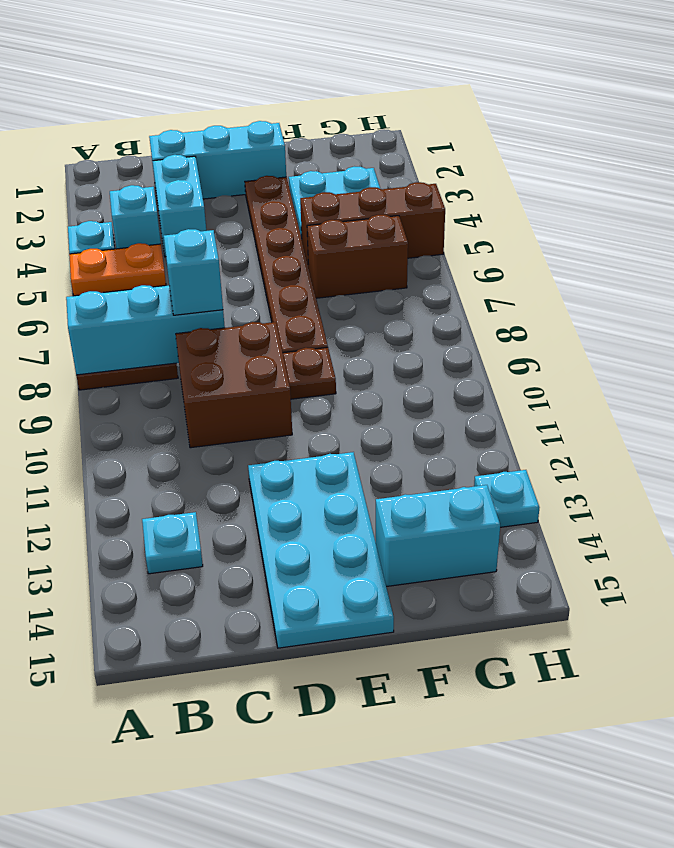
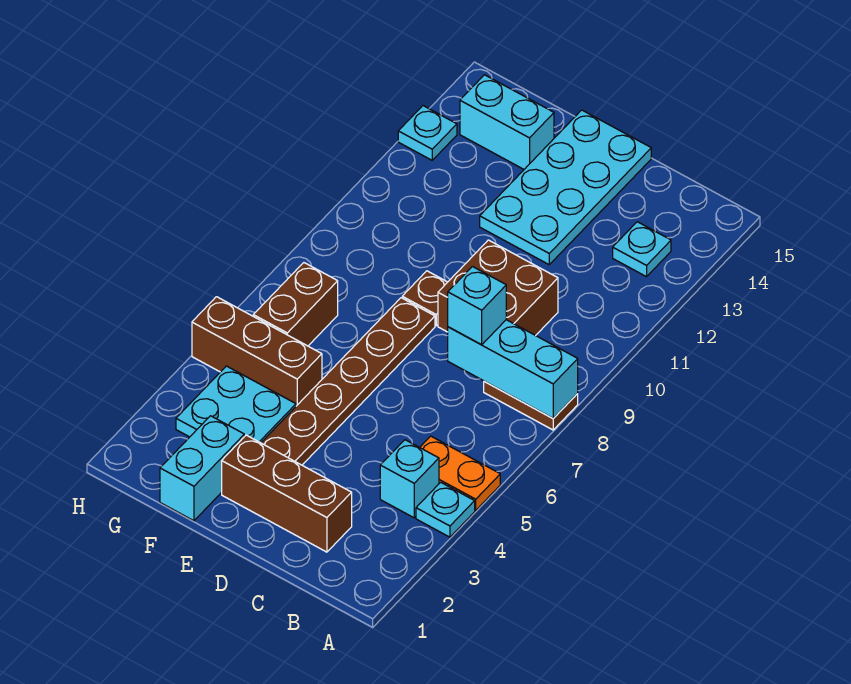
cyan brick C2:E2 level 1 -> brown brick C2:E2 level 1
cyan brick C3:C4 level 1 -> cyan brick F1:F2 level 1
brown brick F6:G6 level 1 -> brown brick G6:G7 level 1

